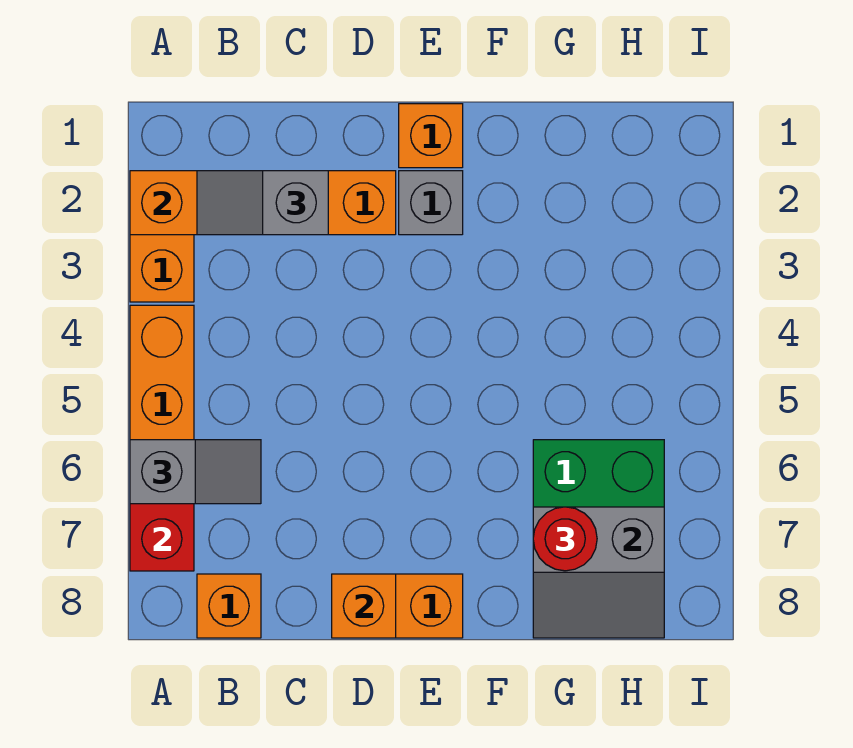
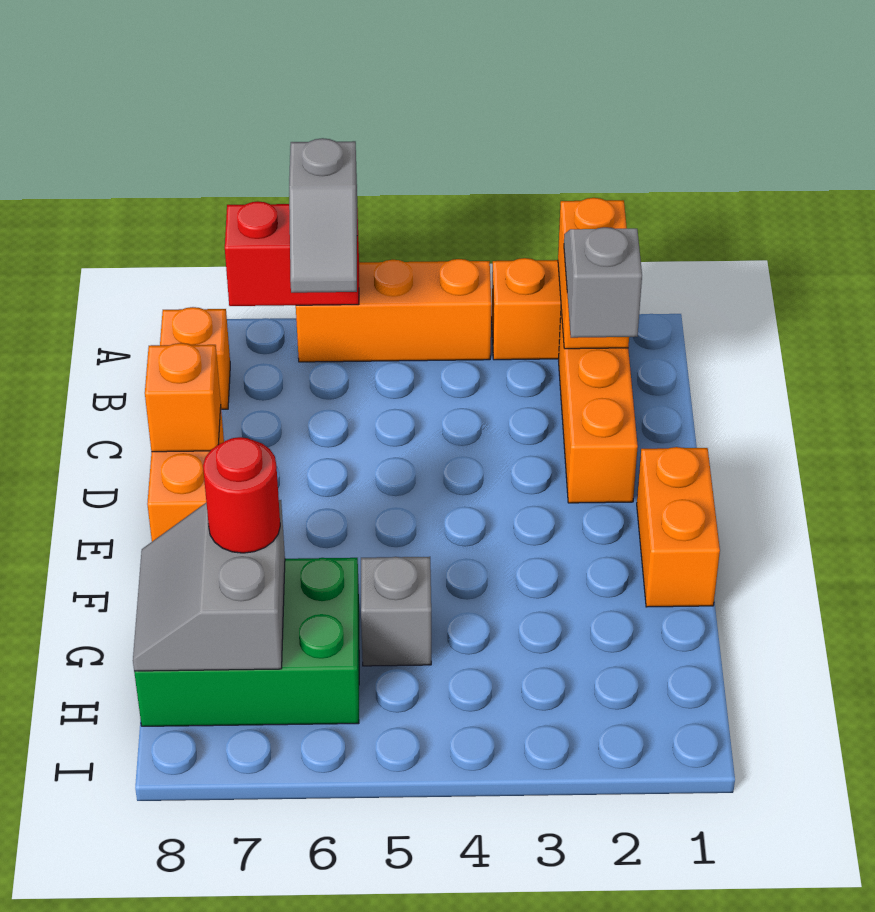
orange brick E1 level 1 -> orange brick E1:F1 level 1
grey brick E2 level 1 -> grey brick G5 level 1

